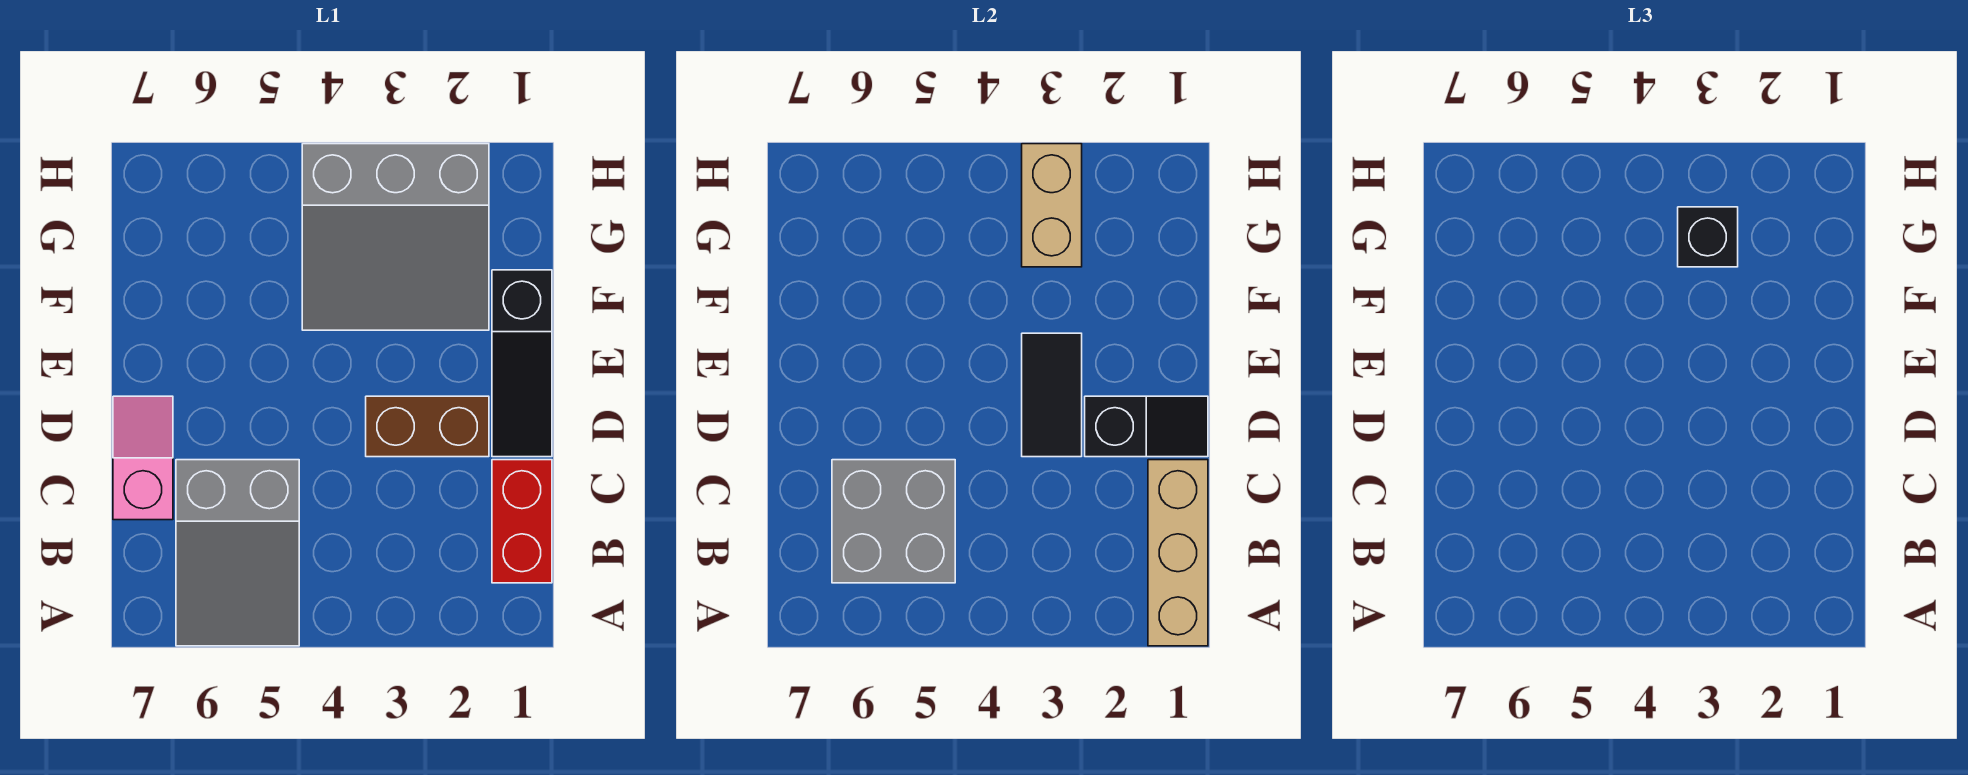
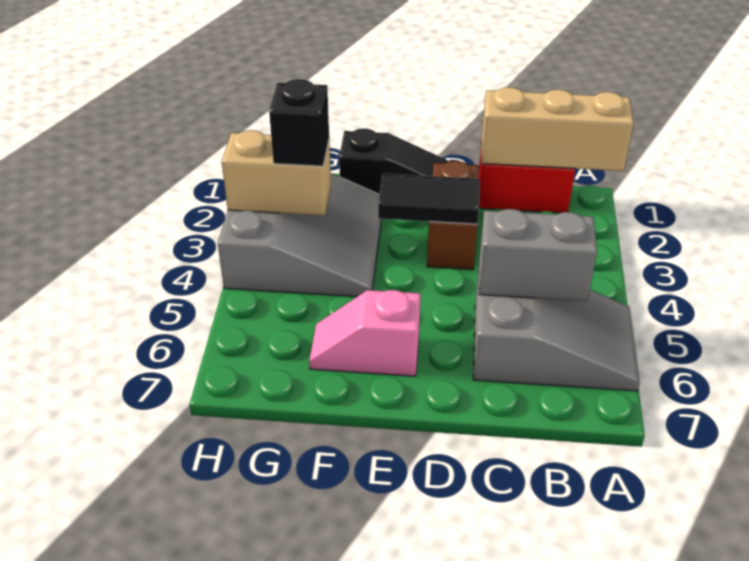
grey brick B5:C6 level 2 -> grey brick B5:C5 level 2
pink slope C7:D7 level 1 top C -> pink slope E6:F6 level 1 top E
black slope D1:D2 level 2 top 2 -> none

